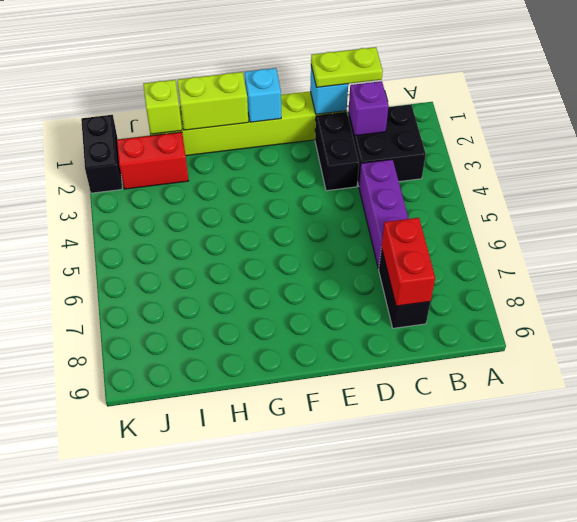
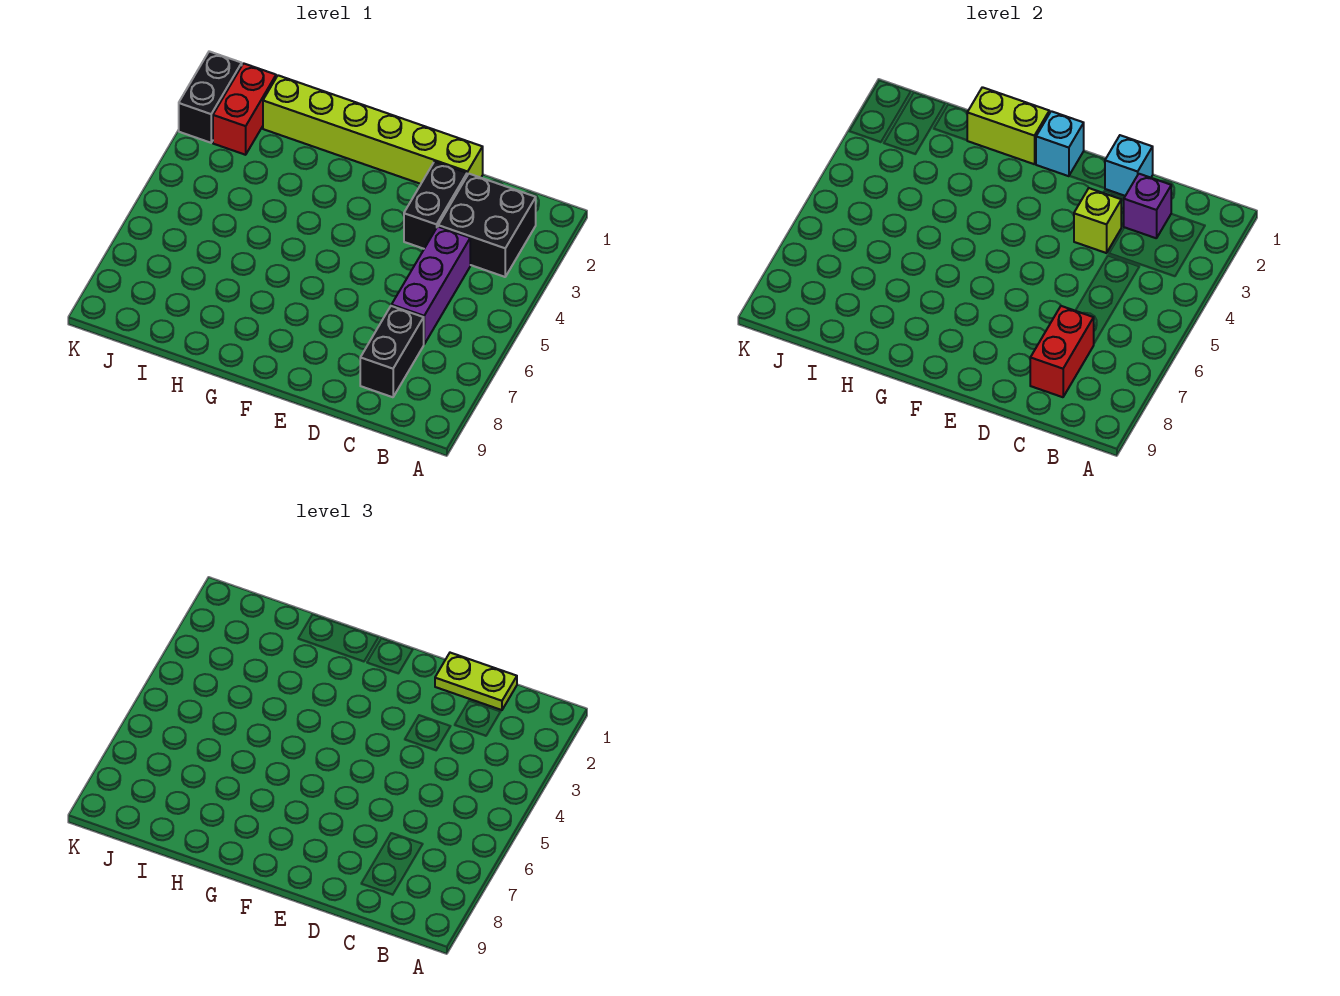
lime brick I1 level 2 -> lime brick D3 level 2
red brick I2:J2 level 1 -> red brick J1:J2 level 1

